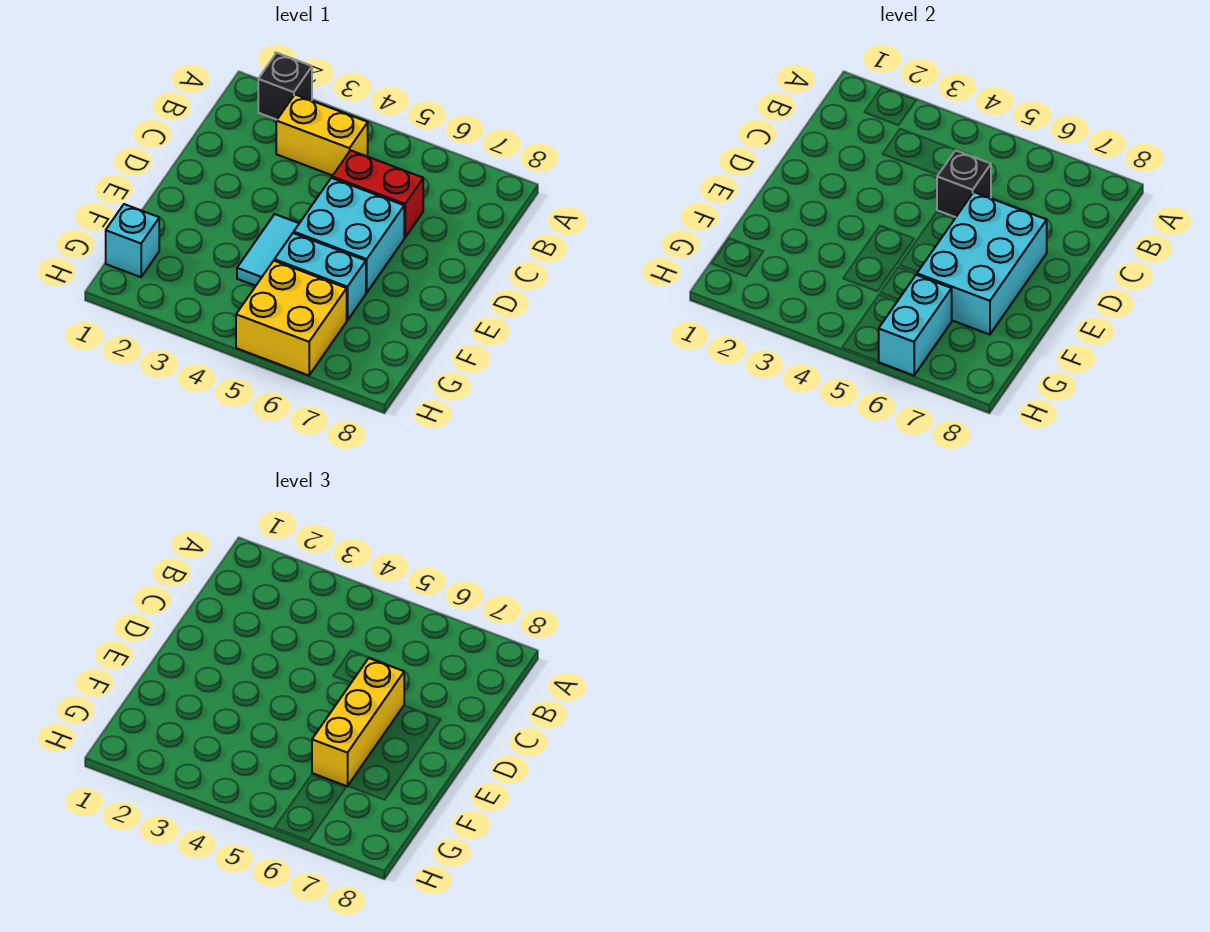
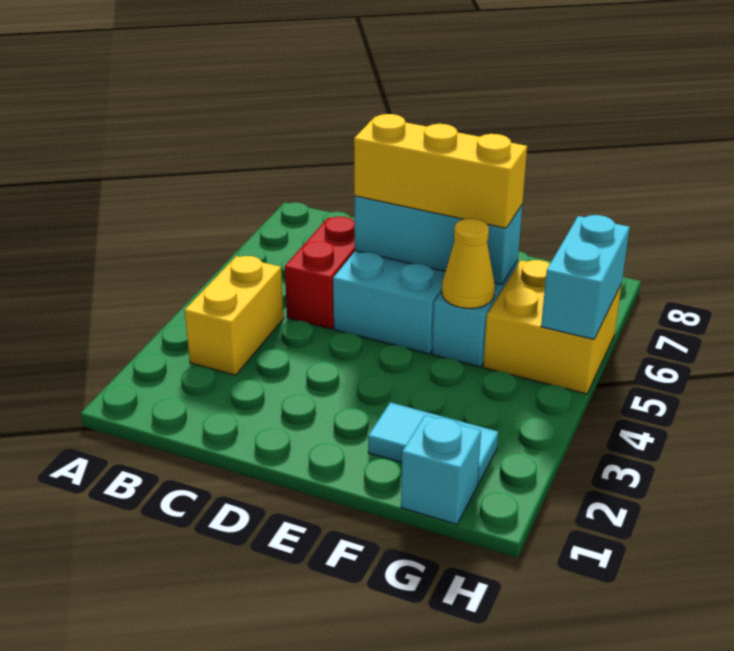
black brick A2 level 1 -> none
black brick C5 level 2 -> none
cyan brick D6:F7 level 2 -> cyan brick D6:F6 level 2
cyan tile E4:F4 level 1 -> cyan tile F2:G2 level 1
none -> yellow cone F5 level 2
cyan brick G6:H6 level 2 -> cyan brick H5:H6 level 2

